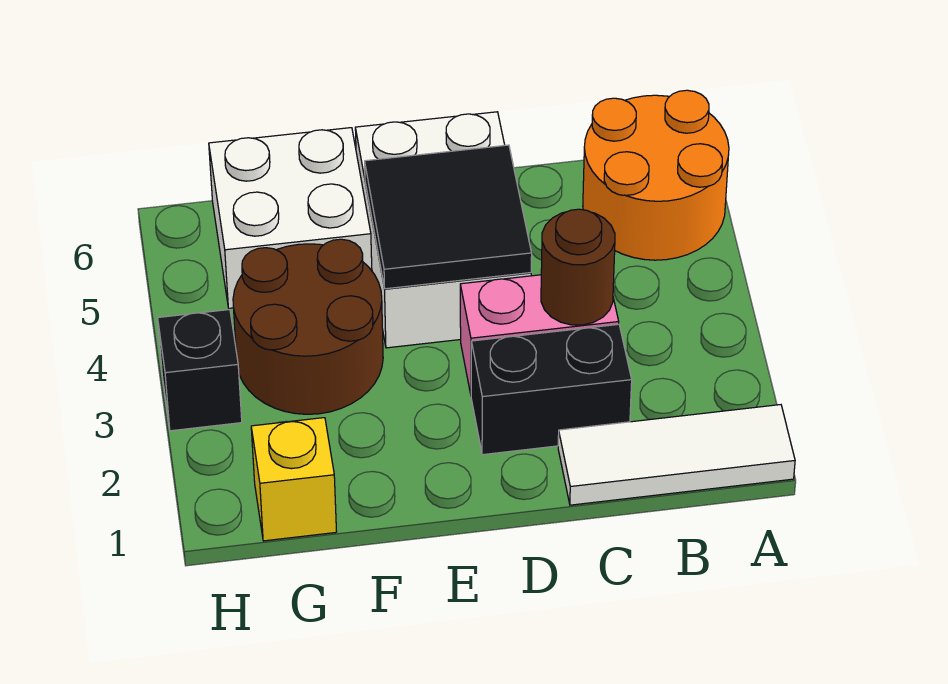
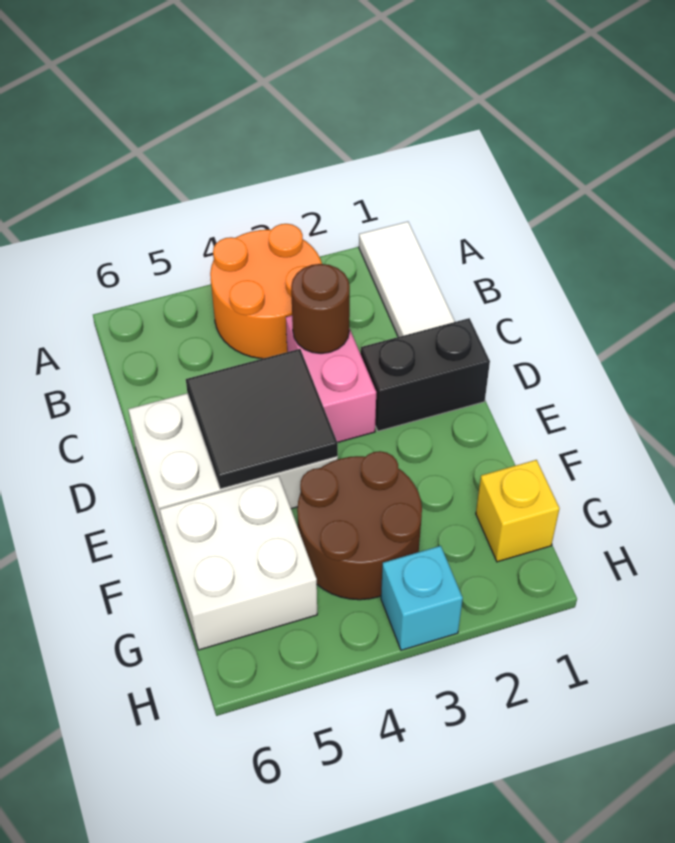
orange round brick A5:B6 level 1 -> orange round brick A3:B4 level 1
black brick C2:D2 level 1 -> black brick D1:D2 level 1
black brick H3 level 1 -> cyan brick H3 level 1

